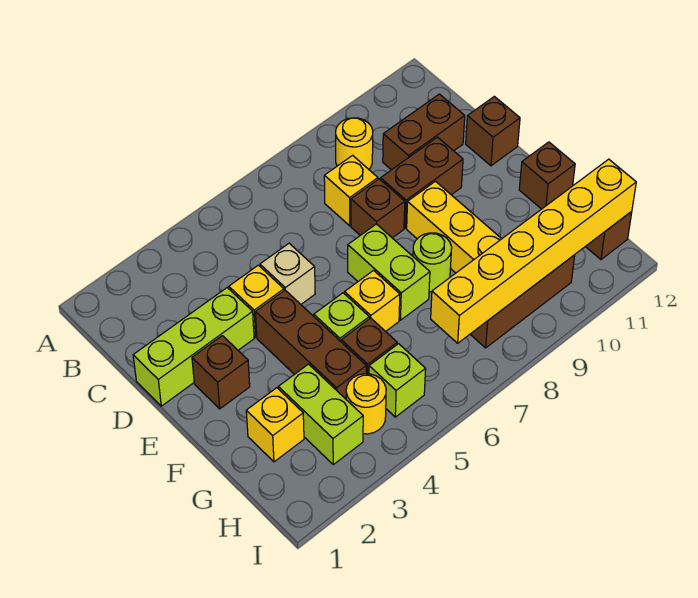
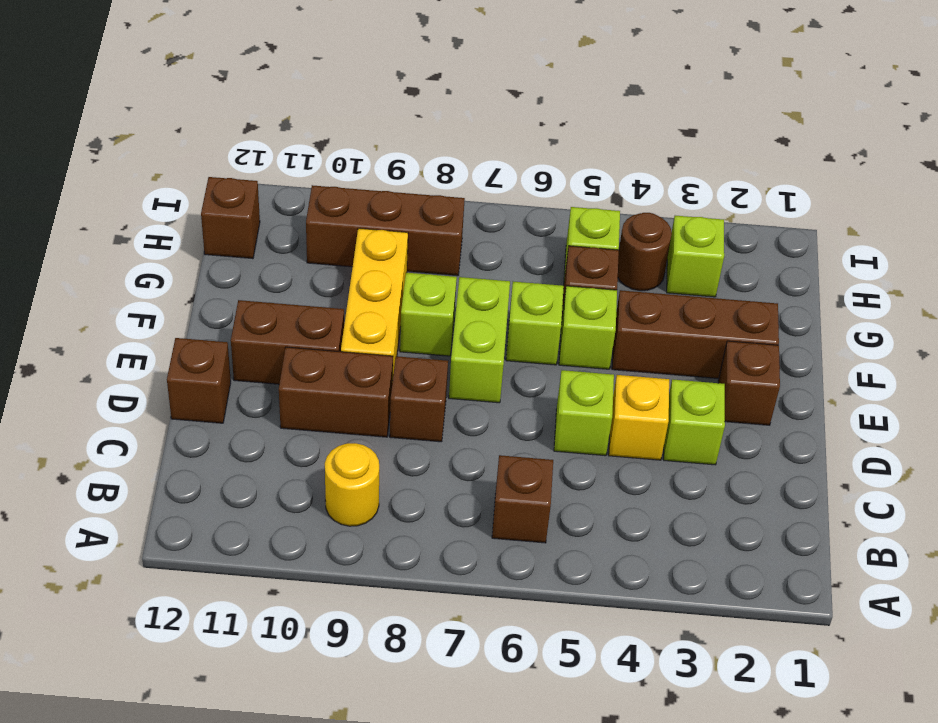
yellow brick C8 level 1 -> none
brown brick C10:C11 level 1 -> brown brick E10:E11 level 1
lime brick D1:D3 level 1 -> lime brick D3 level 1
tan brick D5 level 1 -> lime brick D5 level 1
brown brick E4:G4 level 1 -> brown brick F2:F4 level 1
yellow brick F6 level 1 -> lime brick F6 level 1
lime round brick F8 level 1 -> lime brick F8 level 1
brown brick F12 level 1 -> brown brick B6 level 1
yellow brick G2 level 1 -> none
lime brick G3:H3 level 1 -> lime brick H3 level 1
yellow round brick H4 level 1 -> brown round brick H4 level 1
yellow brick H7:H12 level 2 -> none

